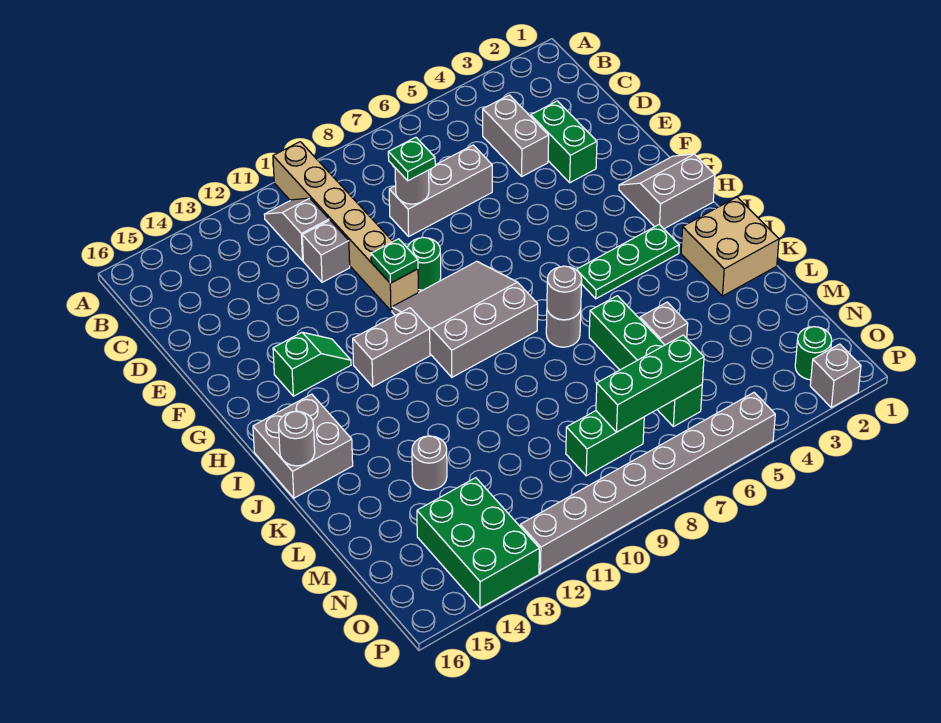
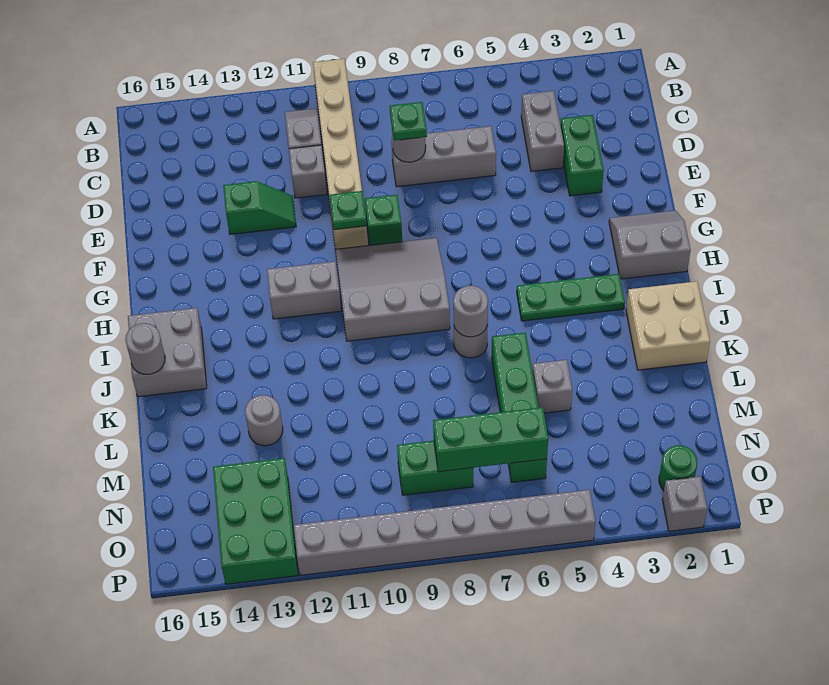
green round brick F9 level 1 -> green brick F9 level 1
green slope G13:G14 level 1 top 14 -> green slope E12:E13 level 1 top 13

